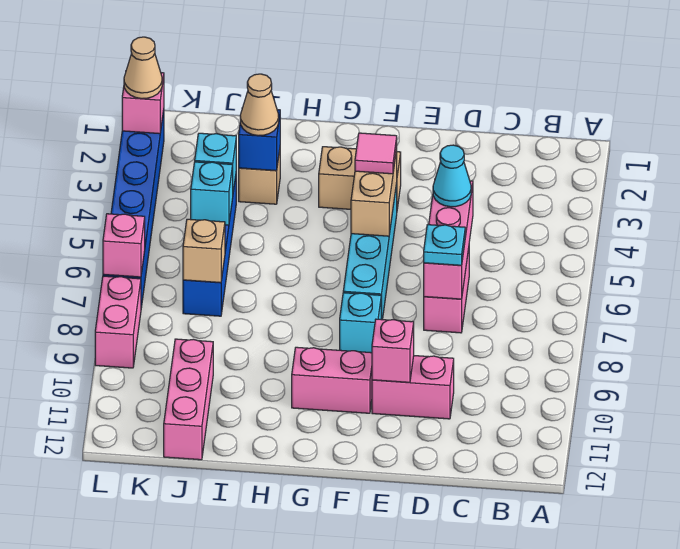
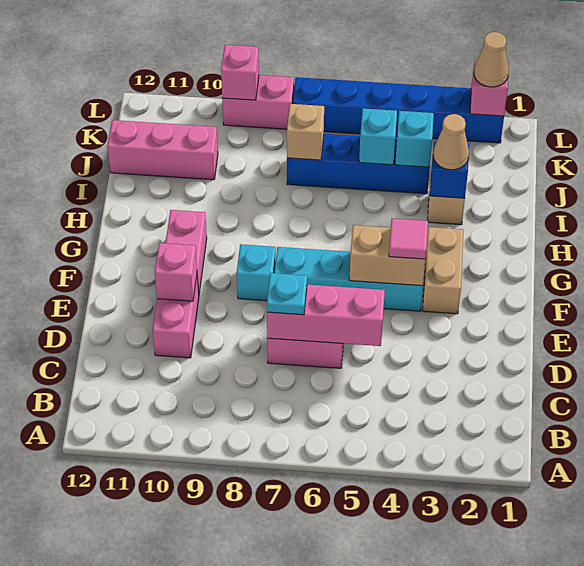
cyan cone D5 level 3 -> none
pink brick L7 level 2 -> pink brick L9 level 2

